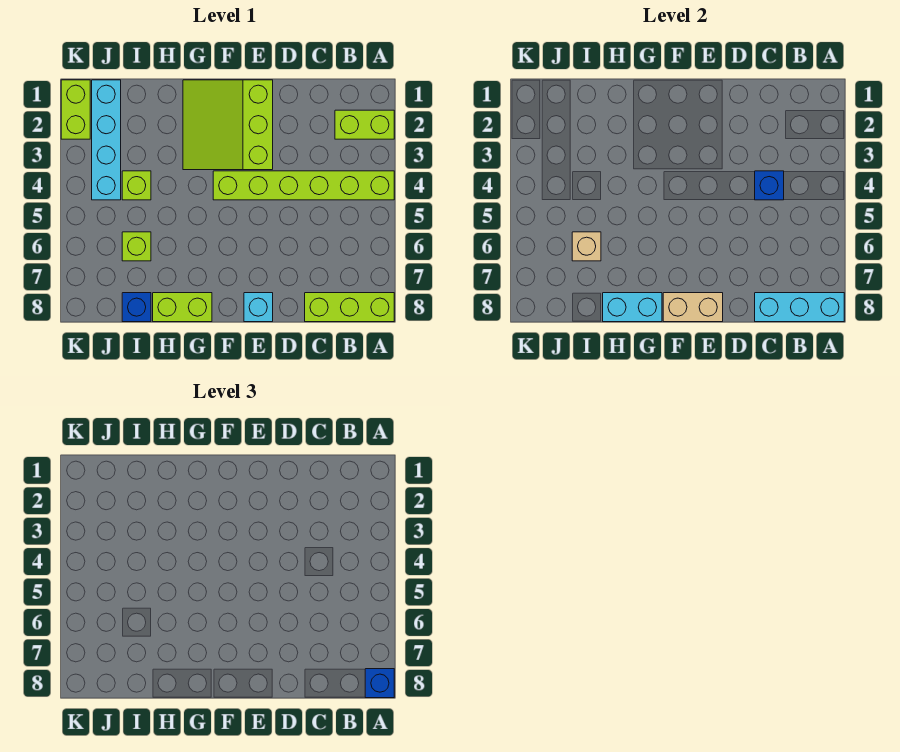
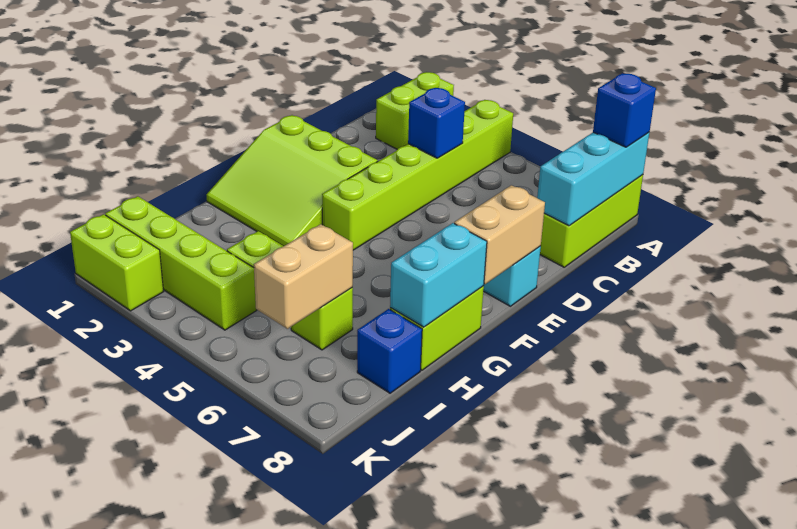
tan brick I6 level 2 -> tan brick I6:J6 level 2
cyan brick J1:J4 level 1 -> lime brick J1:J4 level 1

